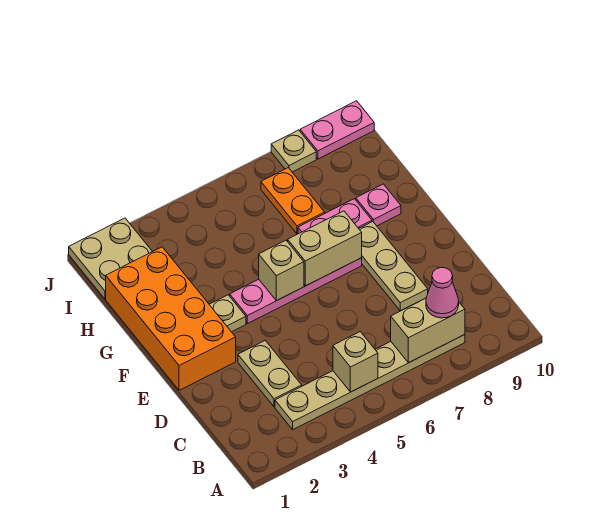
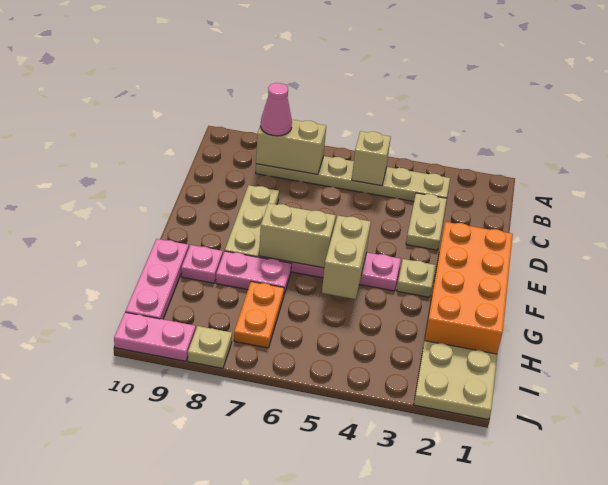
tan brick F5 level 2 -> tan brick F5:G5 level 2
none -> pink plate G10:I10 level 1

